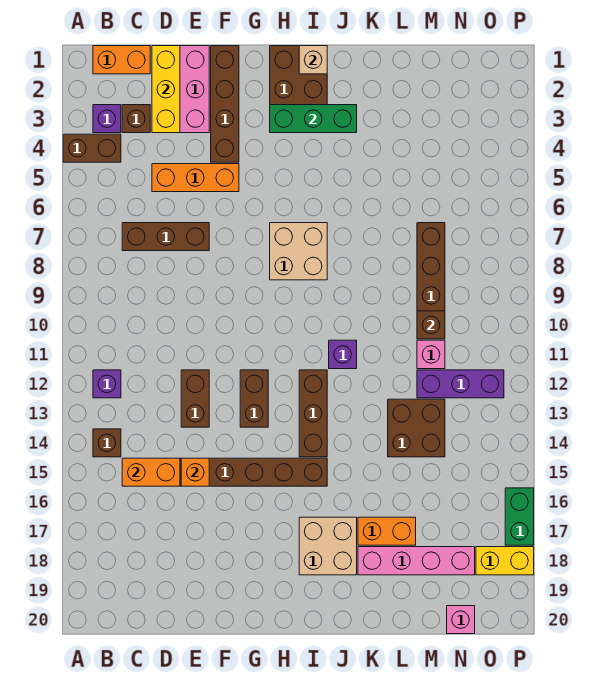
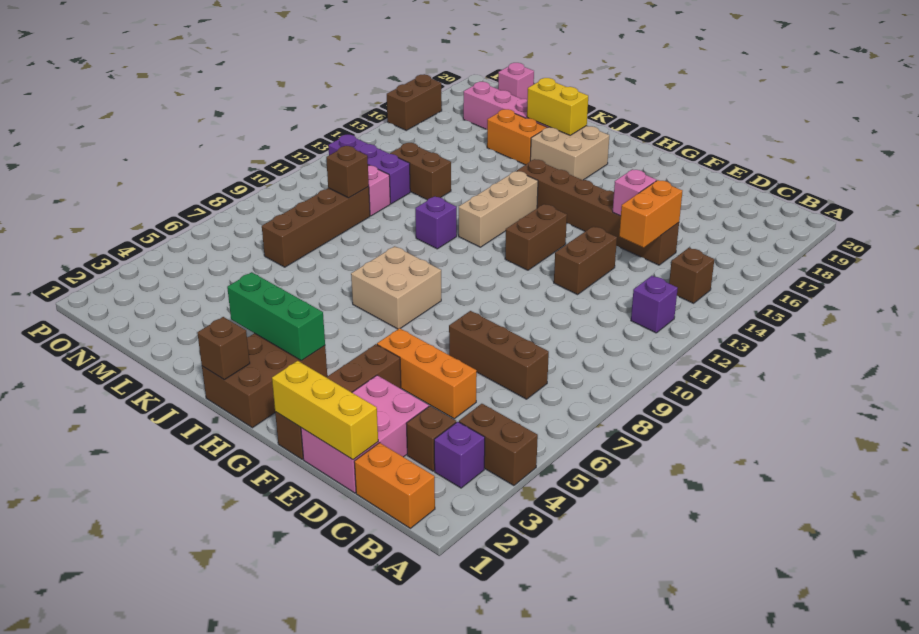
orange brick C15:D15 level 2 -> orange brick D14:D15 level 2
yellow brick D1:D3 level 2 -> yellow brick D1:F1 level 2
orange brick E15 level 2 -> pink brick E15 level 2
tan brick I1 level 2 -> brown brick I1 level 2
brown brick I12:I14 level 1 -> tan brick I12:I14 level 1
brown brick L13:M14 level 1 -> brown brick L13:M13 level 1
yellow brick O18:P18 level 1 -> yellow brick J18:K18 level 2
green brick P16:P17 level 1 -> brown brick P16:P17 level 1

